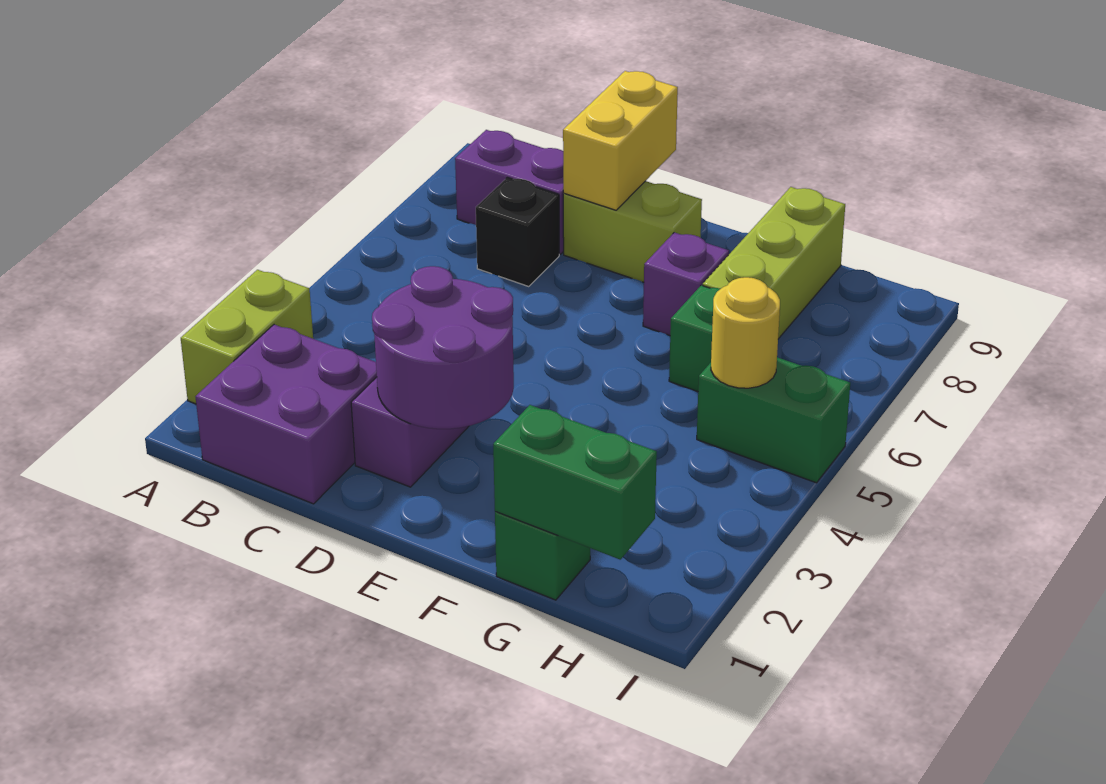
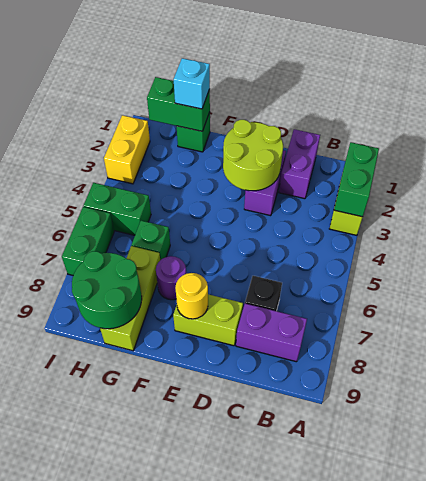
none -> green brick A2:A3 level 2
purple brick B1:C2 level 1 -> purple brick C1:C2 level 1
purple round brick D2:E3 level 2 -> lime round brick D2:E3 level 2
yellow brick D8:D9 level 2 -> yellow brick I2:I3 level 1
purple brick F7 level 1 -> purple round brick F7 level 1
none -> cyan brick G1 level 3
none -> green round brick G8:H9 level 2
yellow round brick H5 level 2 -> yellow round brick E8 level 2
none -> green brick I6:I7 level 1

